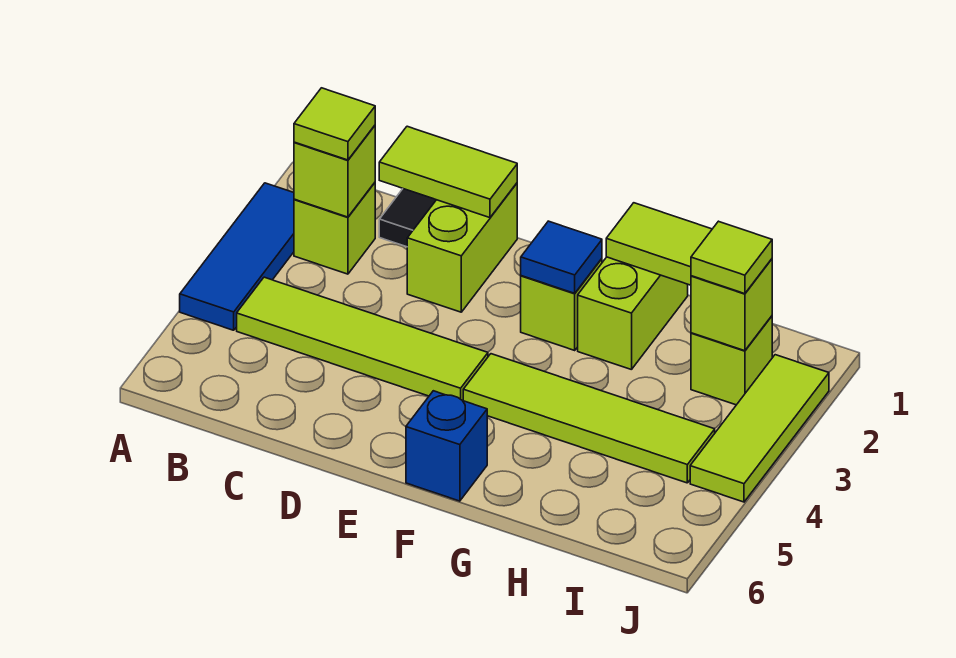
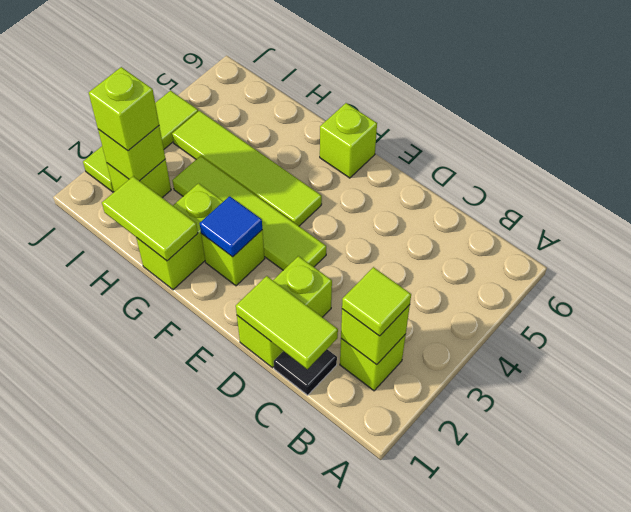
blue tile A2:A4 level 1 -> none
lime tile B4:E4 level 1 -> lime tile E3:H3 level 1
blue brick F6 level 1 -> lime brick F6 level 1
lime tile I2 level 3 -> lime brick I2 level 3

